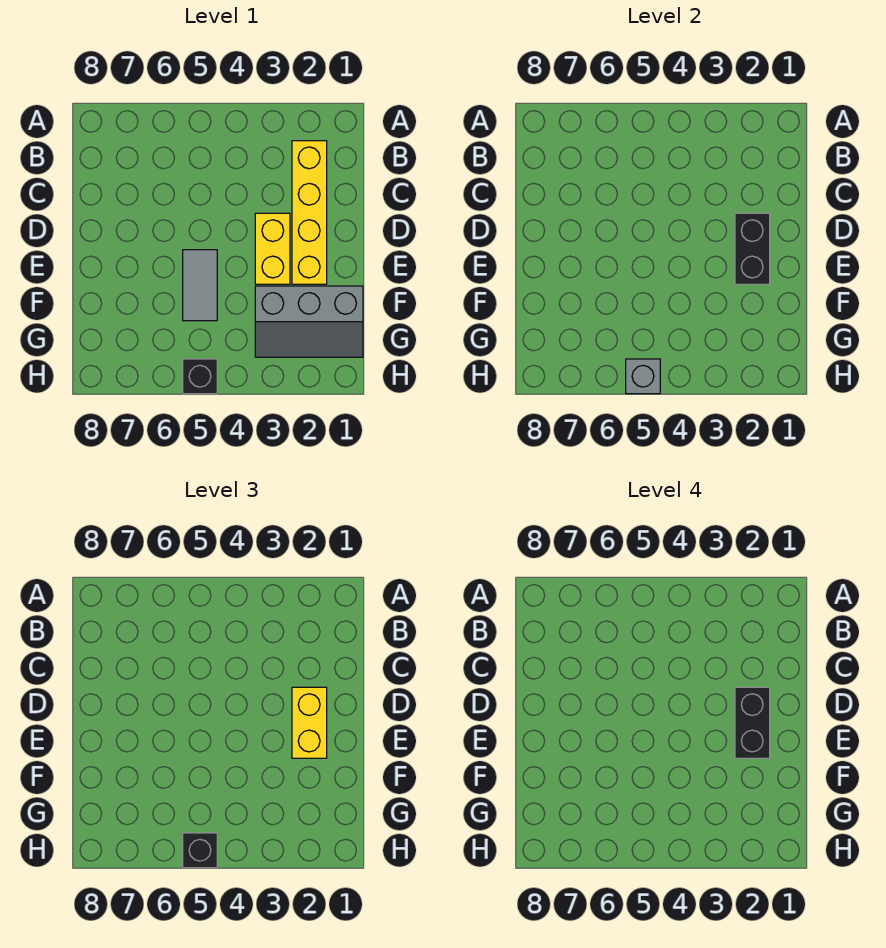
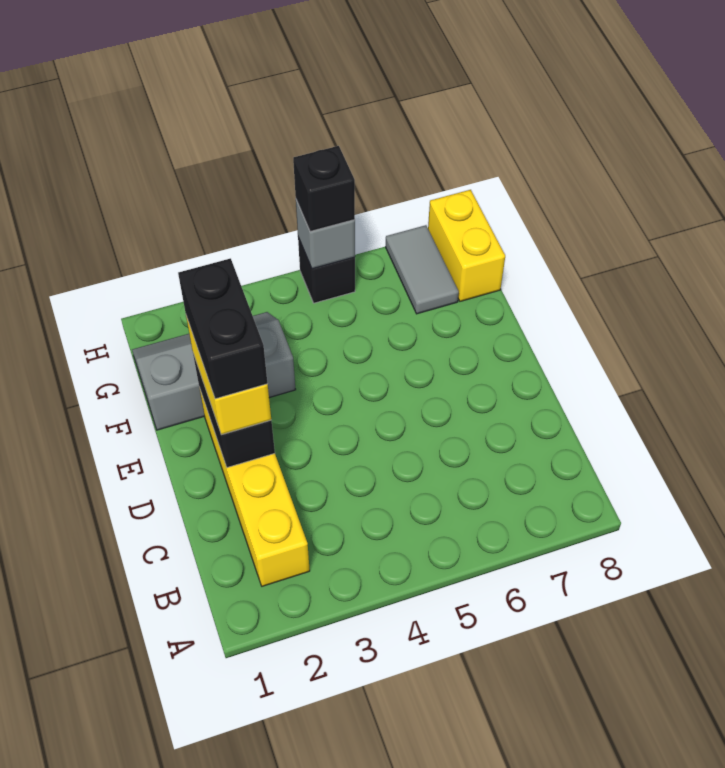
yellow brick D3:E3 level 1 -> yellow brick G8:H8 level 1
grey tile E5:F5 level 1 -> grey tile G7:H7 level 1

